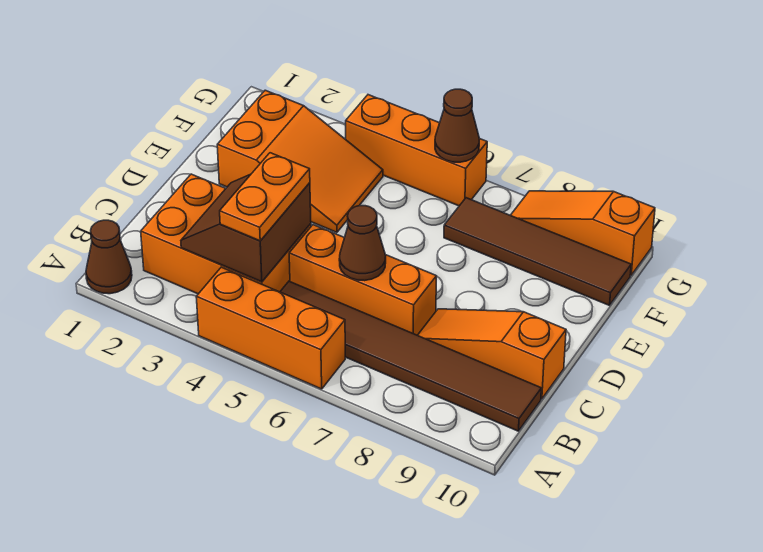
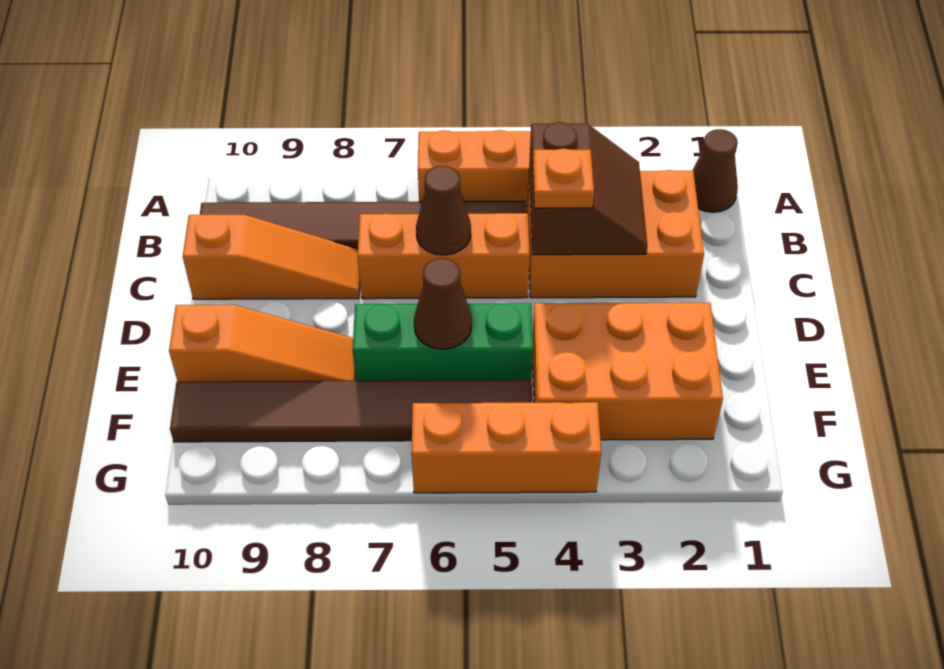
orange plate B4:C4 level 3 -> orange plate C4 level 3
orange slope E2:F4 level 1 top 2 -> orange brick E2:F4 level 1
none -> green brick E5:E7 level 1
brown tile F7:F10 level 1 -> brown tile F5:F10 level 1
brown cone G6 level 2 -> brown cone E6 level 2
orange slope G8:G10 level 1 top 10 -> orange slope E8:E10 level 1 top 10

